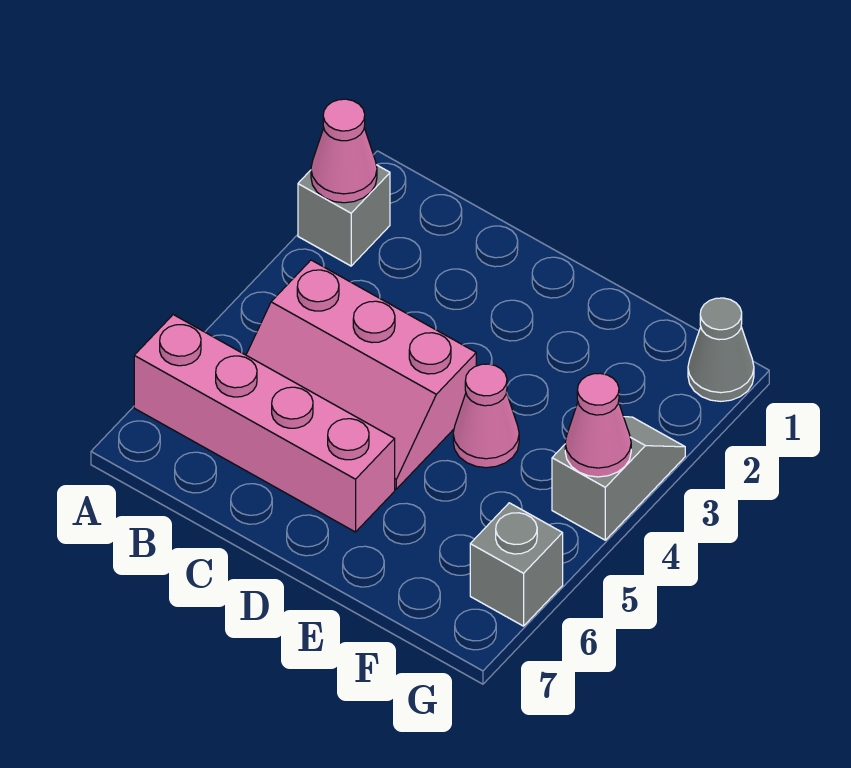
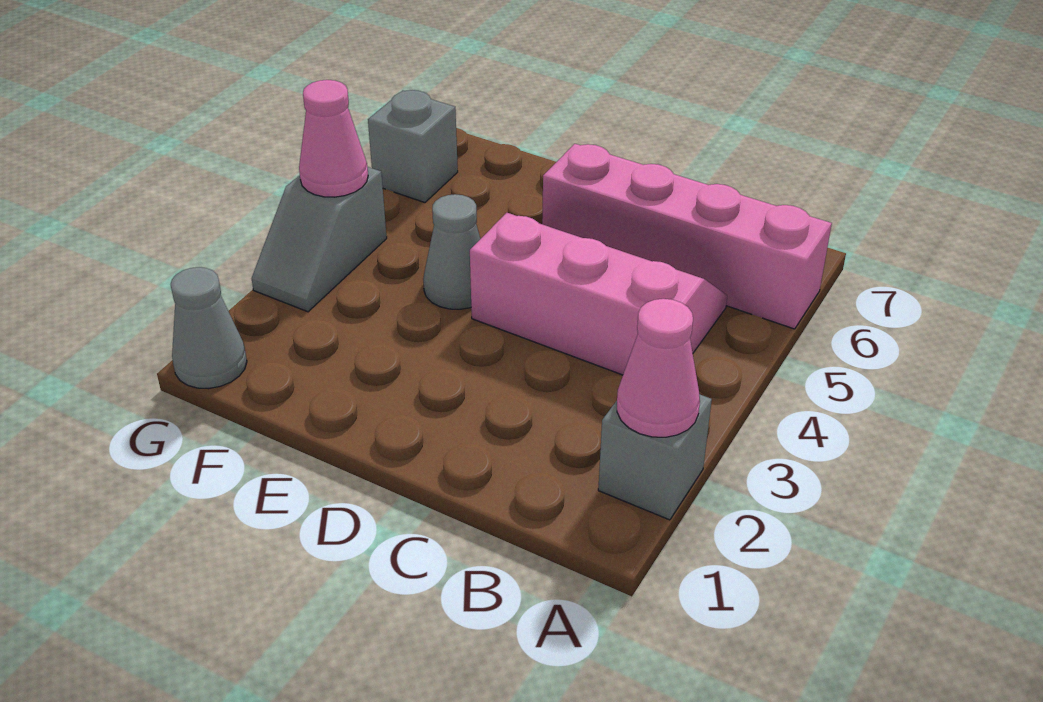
pink cone E4 level 1 -> grey cone E4 level 1

